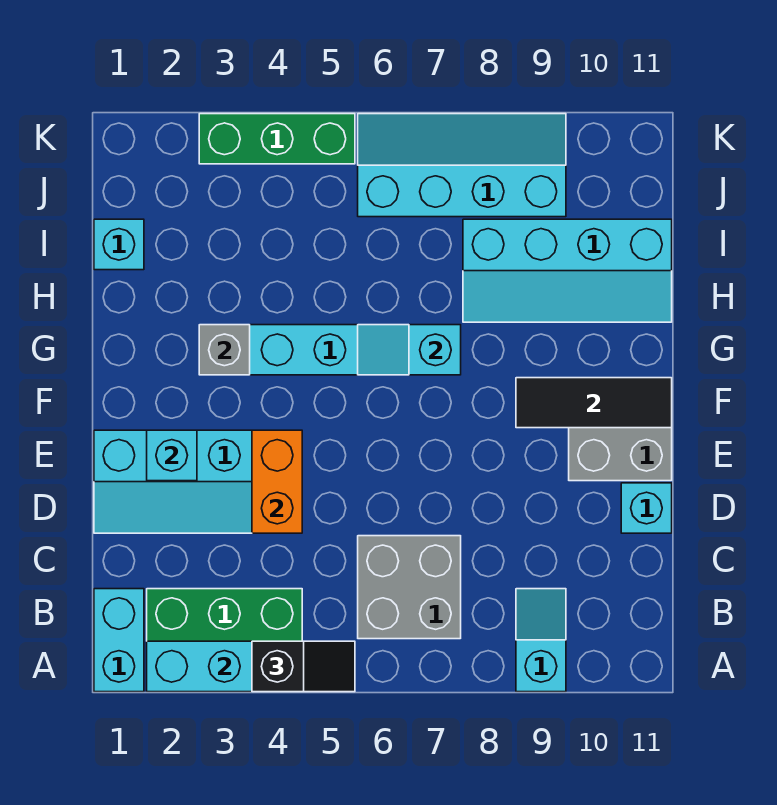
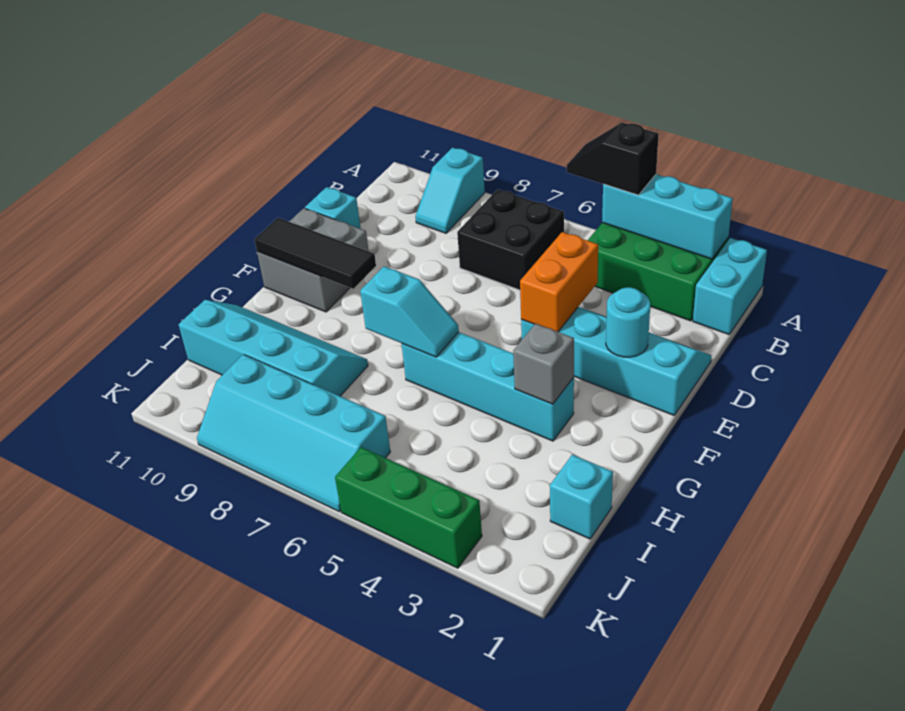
grey brick B6:C7 level 1 -> black brick B6:C7 level 1
cyan brick E2 level 2 -> cyan round brick E2 level 2

